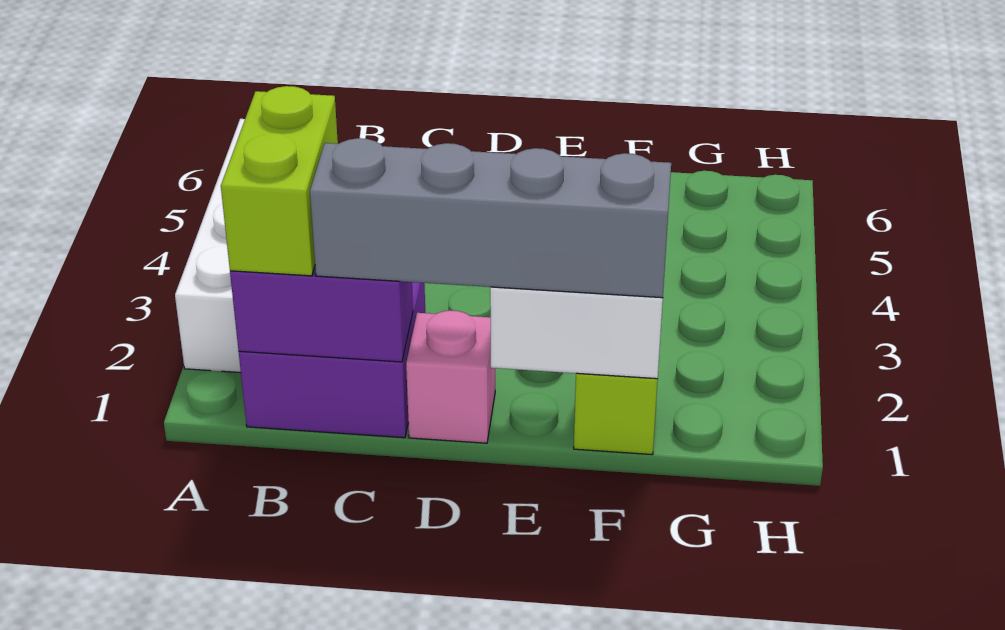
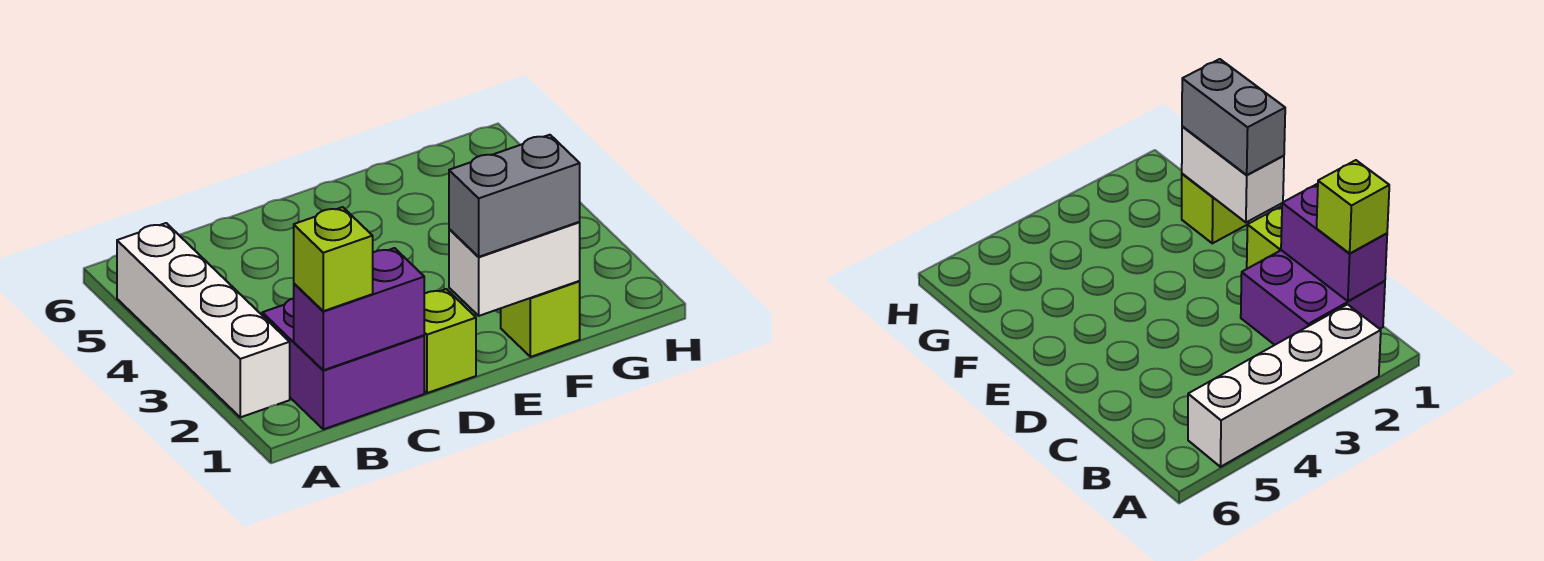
lime brick B1:B2 level 3 -> lime brick B1 level 3
grey brick C1:F1 level 3 -> grey brick E1:F1 level 3
pink brick D1 level 1 -> lime brick D1 level 1

